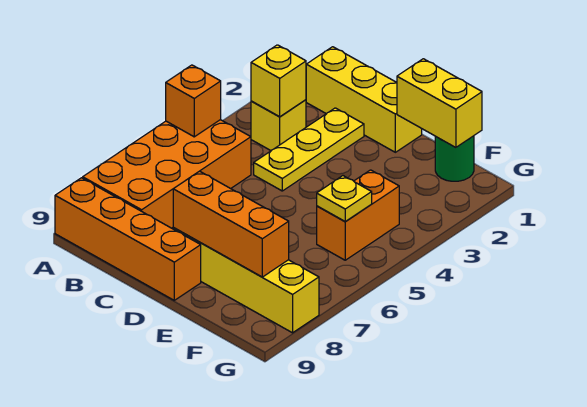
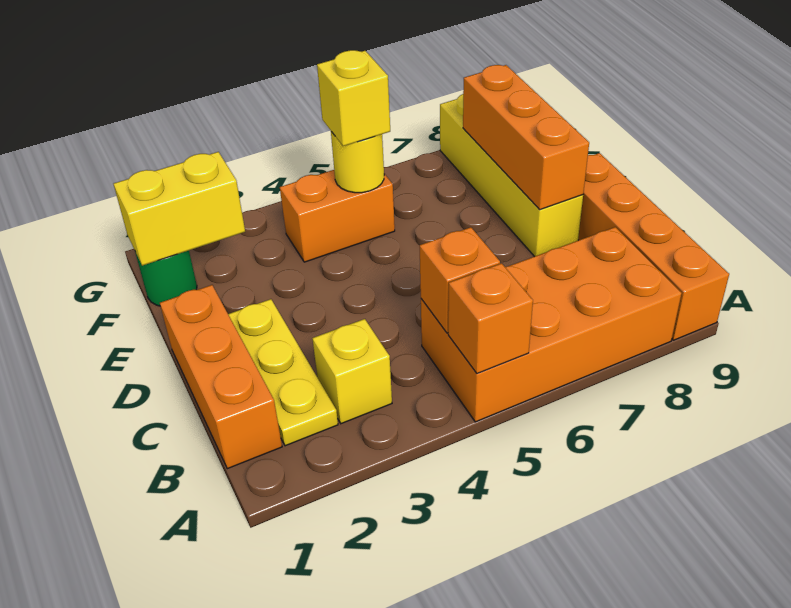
yellow brick B1:D1 level 1 -> orange brick B1:D1 level 1
yellow brick B3 level 2 -> yellow brick F5 level 3
none -> orange brick B5 level 2
yellow plate C2:C4 level 1 -> yellow plate B2:D2 level 1
yellow brick E1:F1 level 2 -> yellow brick F1:F2 level 2
yellow plate F5 level 2 -> yellow round brick F5 level 2

